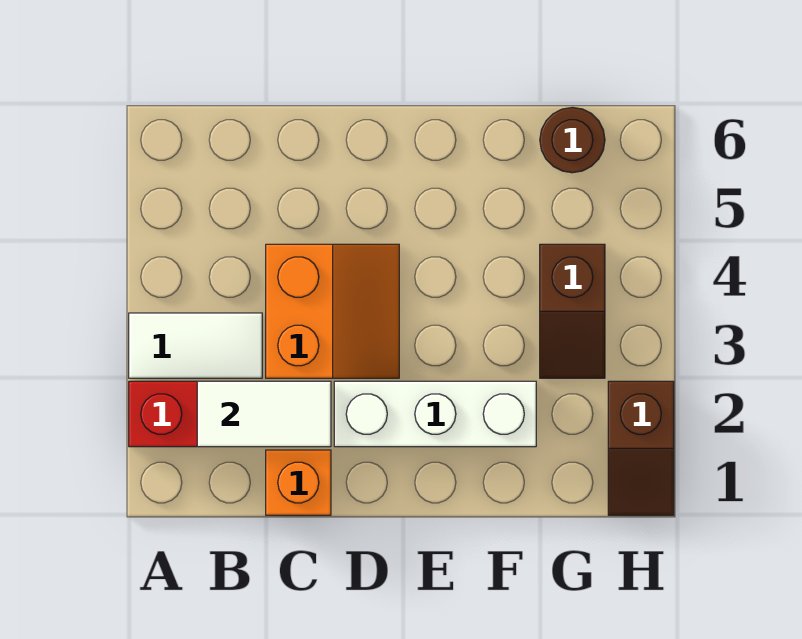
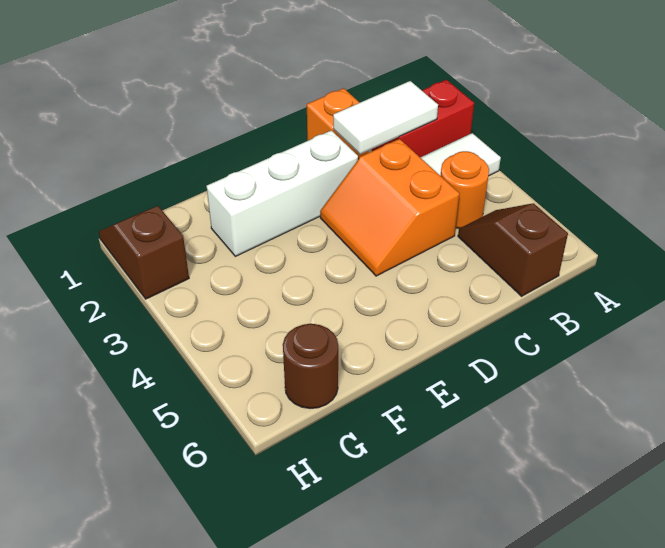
none -> orange round brick B4 level 1
brown slope G3:G4 level 1 top 4 -> brown slope B5:B6 level 1 top 6

